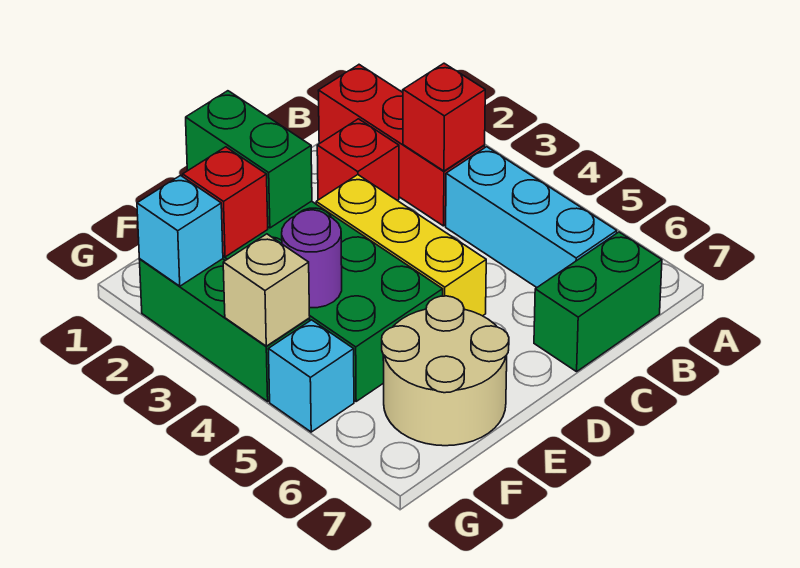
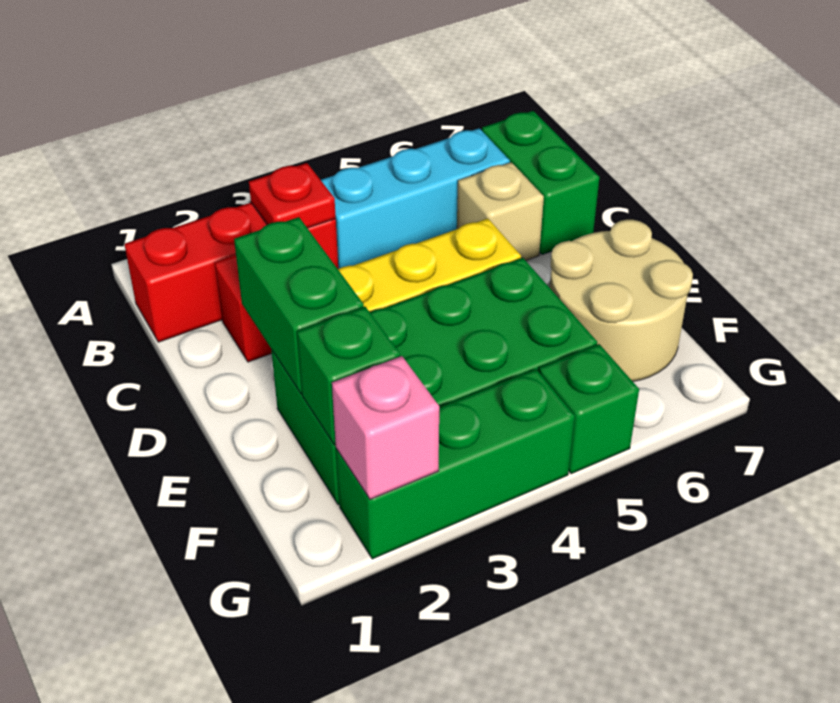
red brick B3 level 2 -> red plate B3 level 2
green brick E1:E2 level 2 -> green brick D2:E2 level 2
red brick F2 level 2 -> green brick F2 level 2
purple round brick F4 level 2 -> none
cyan brick G2 level 2 -> pink brick G2 level 2
tan brick G4 level 2 -> tan brick C6 level 1
cyan brick G5 level 1 -> green brick G5 level 1

